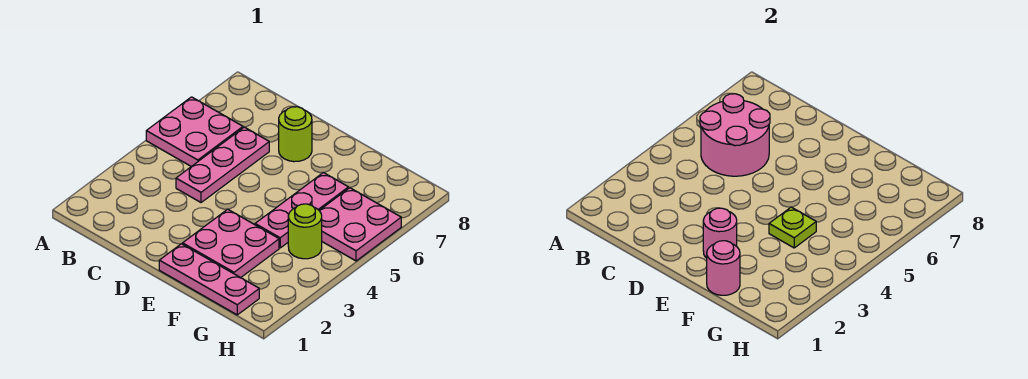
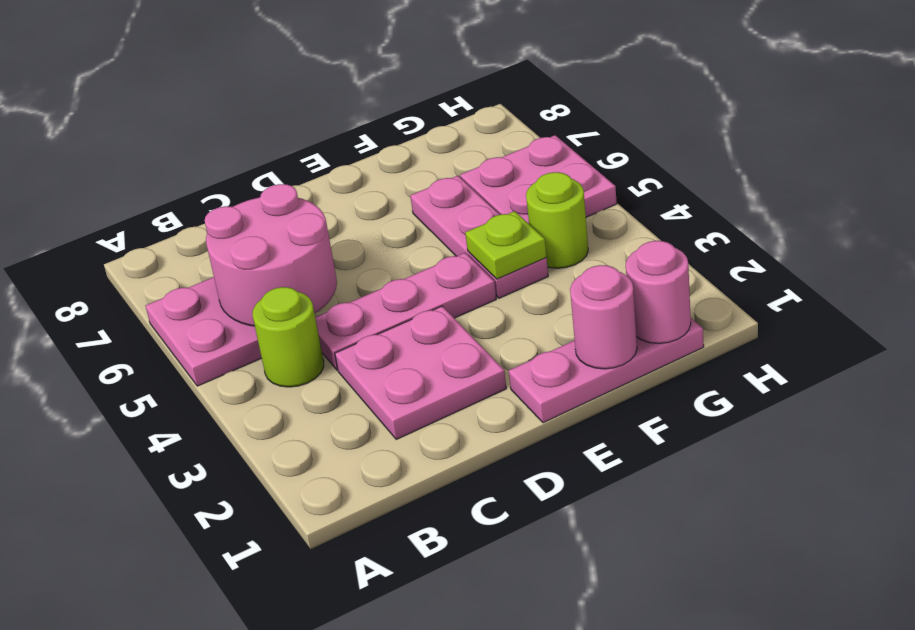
pink plate C4:C6 level 1 -> pink plate C4:E4 level 1
lime round brick D7 level 1 -> lime round brick B4 level 1
pink plate E2:F3 level 1 -> pink plate C2:D3 level 1
pink round brick E2 level 2 -> pink round brick G1 level 2

